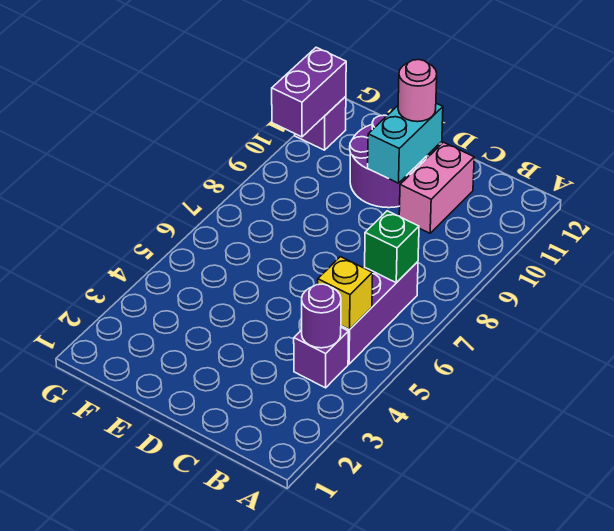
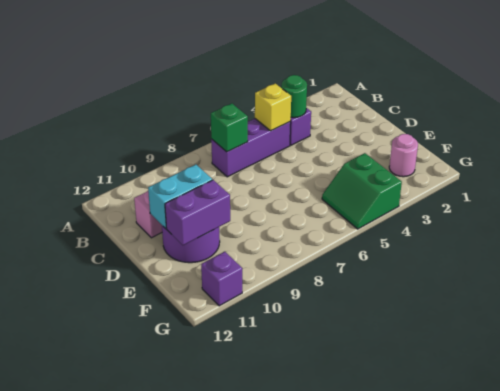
purple round brick B4 level 2 -> green round brick B4 level 2
pink round brick D11 level 3 -> pink round brick F2 level 1
none -> green slope F4:G5 level 1 top 4
purple brick G10:G11 level 2 -> purple brick E10:E11 level 2

